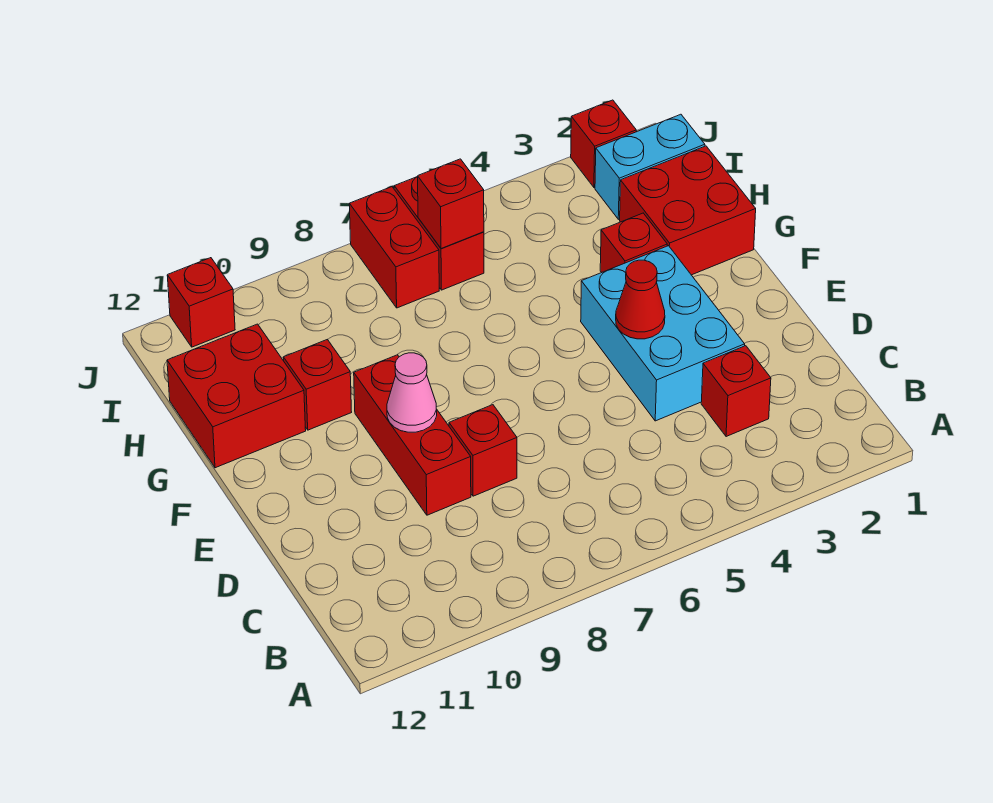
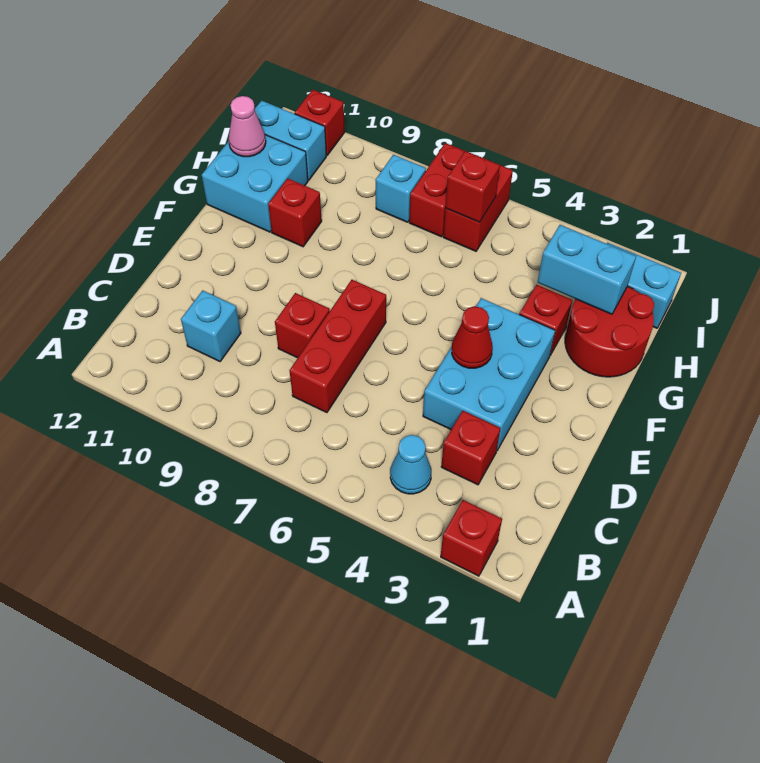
none -> cyan cone B4 level 1
none -> cyan brick C10 level 1
red brick D9:F9 level 1 -> red brick C7:E7 level 1
pink cone E9 level 2 -> pink cone H12 level 2
red brick G1:H2 level 1 -> red round brick G1:H2 level 1
red brick G11:H12 level 1 -> cyan brick G11:H12 level 1
none -> cyan brick H2:H3 level 2
none -> cyan brick I8 level 1
none -> cyan brick I11:I12 level 1
red brick J2 level 1 -> red brick A2 level 1

